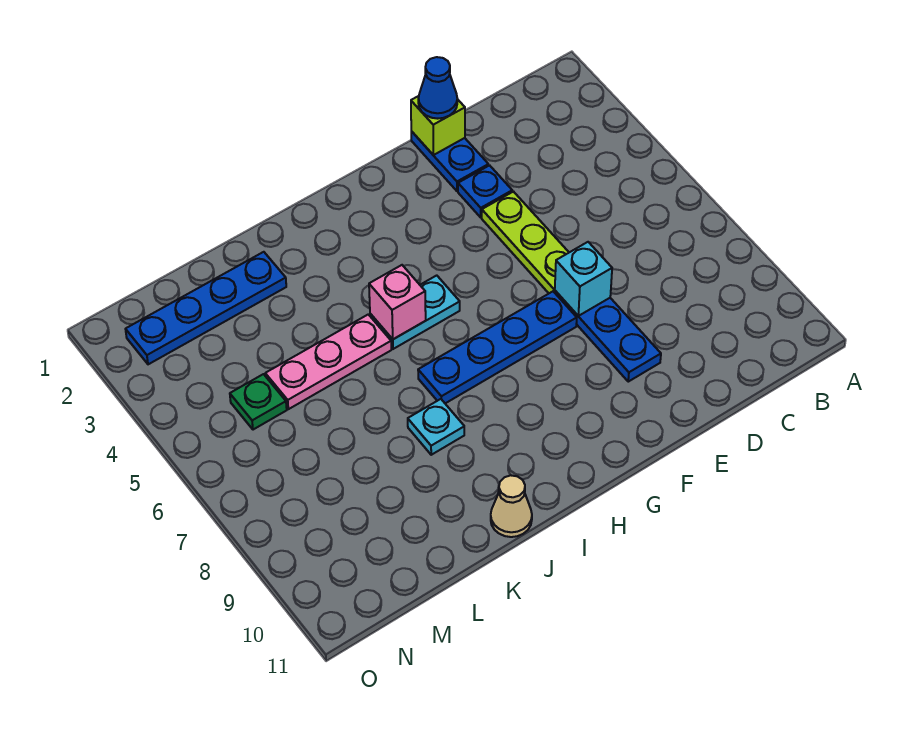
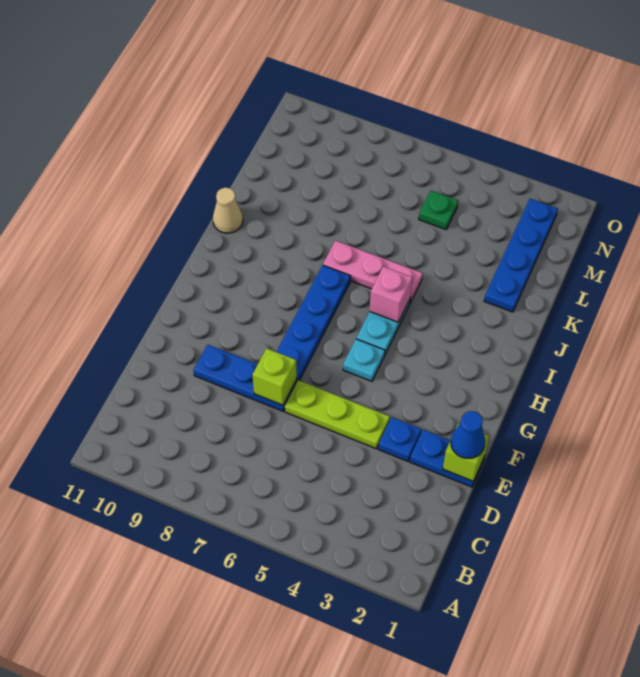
cyan brick E7 level 2 -> lime brick E7 level 2
pink plate J5:L5 level 1 -> pink plate J5:J7 level 1
cyan plate J8 level 1 -> cyan plate G5 level 1

